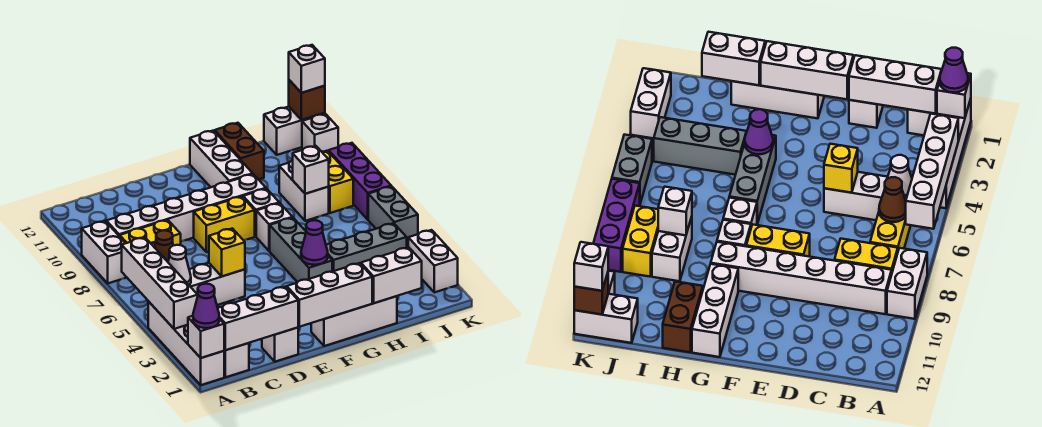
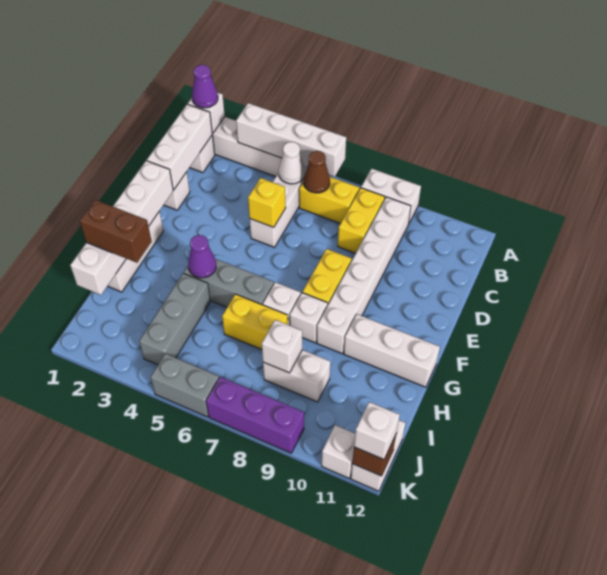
brown brick H11:H12 level 1 -> brown brick H1:H2 level 3
yellow brick J8:J9 level 1 -> yellow brick H6:H7 level 1
white brick K2:K3 level 1 -> none

